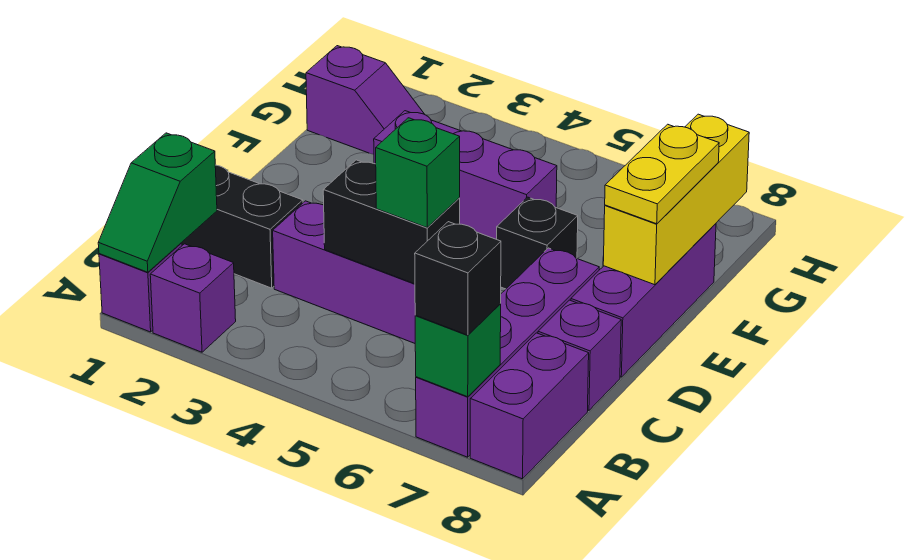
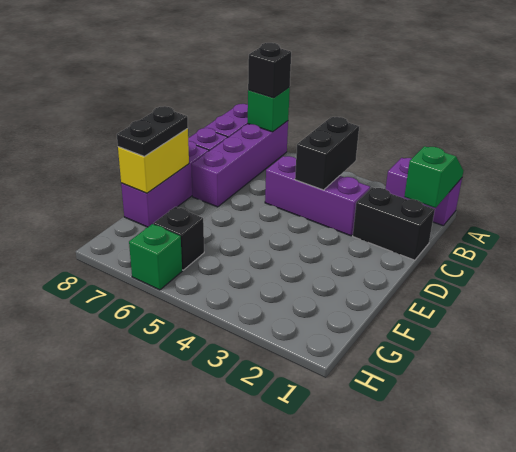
black brick C4:C5 level 2 -> black brick B4:C4 level 2
green brick C5 level 3 -> green brick H6 level 1
black brick E6 level 1 -> black brick G6 level 1
yellow brick E8:G8 level 2 -> yellow brick E8:F8 level 2
yellow plate E8:F8 level 3 -> black plate E8:F8 level 3
purple brick F3:F5 level 1 -> none
purple slope G1:G2 level 1 top 1 -> none

